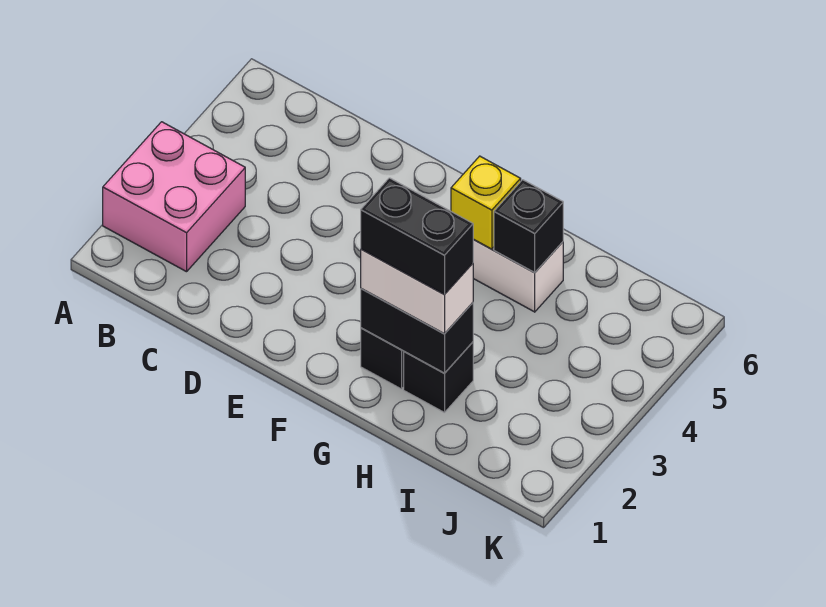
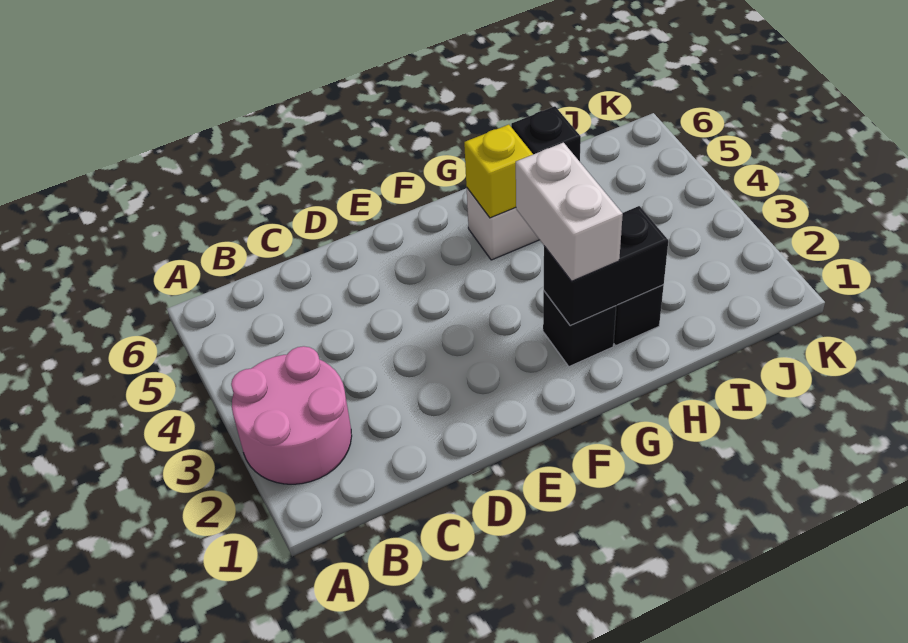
pink brick A2:B3 level 1 -> pink round brick A2:B3 level 1
white brick G2:H2 level 3 -> white brick G2:G3 level 3
black brick G2:H2 level 4 -> none

